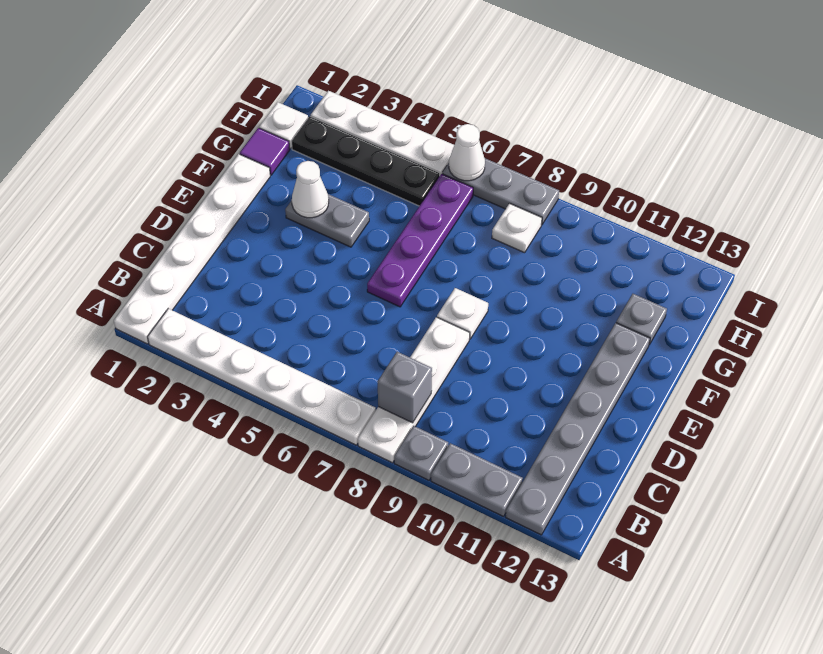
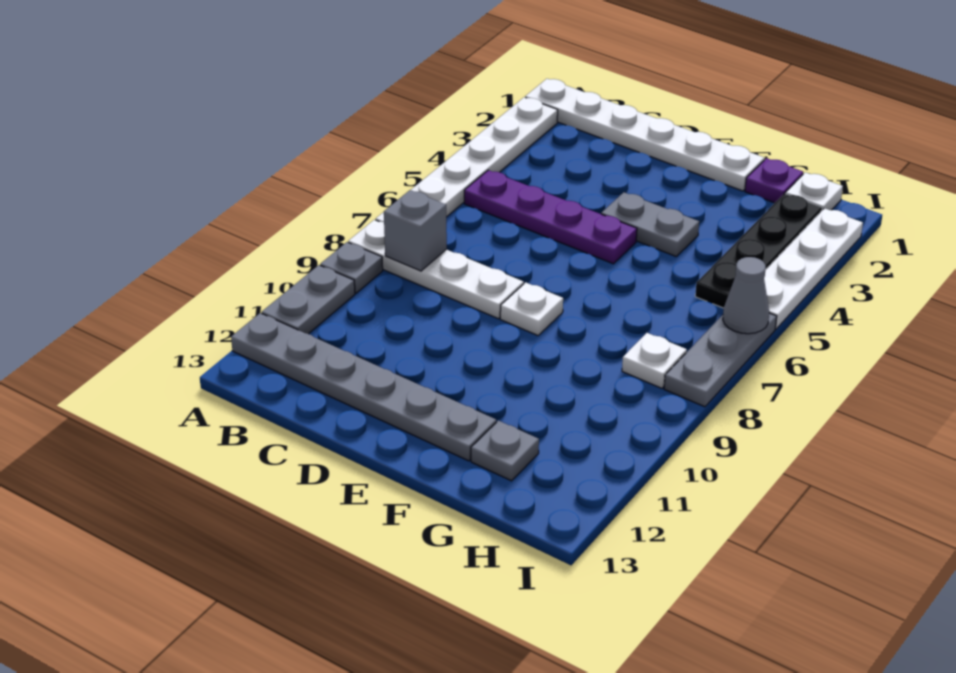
purple plate E6:H6 level 1 -> purple plate B5:E5 level 1
grey plate F3:F4 level 1 -> grey plate E4:F4 level 1
white cone F3 level 2 -> none
purple tile G1 level 1 -> purple plate G1 level 1
white cone I6 level 2 -> grey cone I6 level 2

